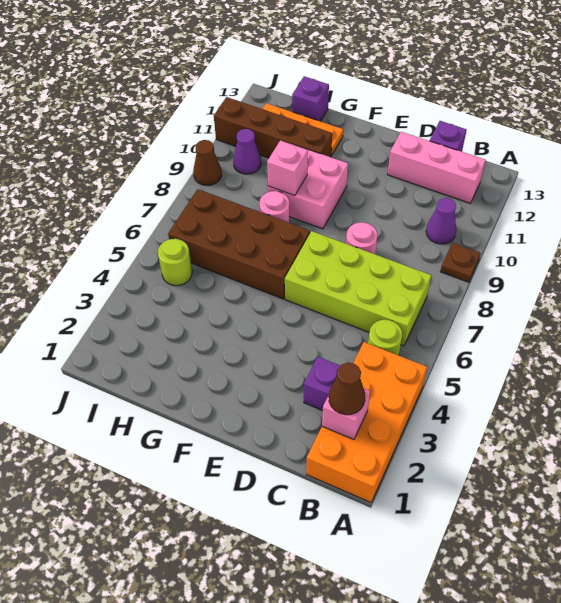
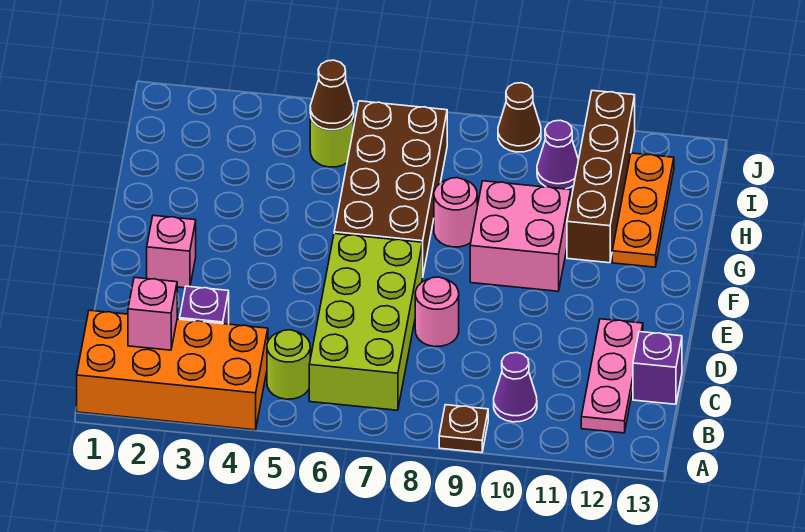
brown cone B2 level 3 -> brown cone I5 level 2
pink brick B12:D12 level 1 -> pink plate B12:D12 level 1
pink brick G9 level 2 -> pink brick E2 level 1
purple brick H13 level 1 -> none

